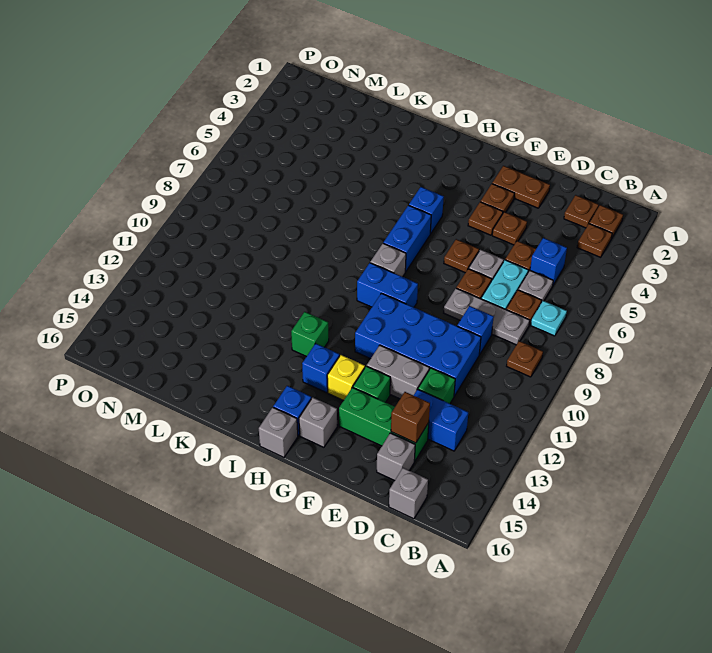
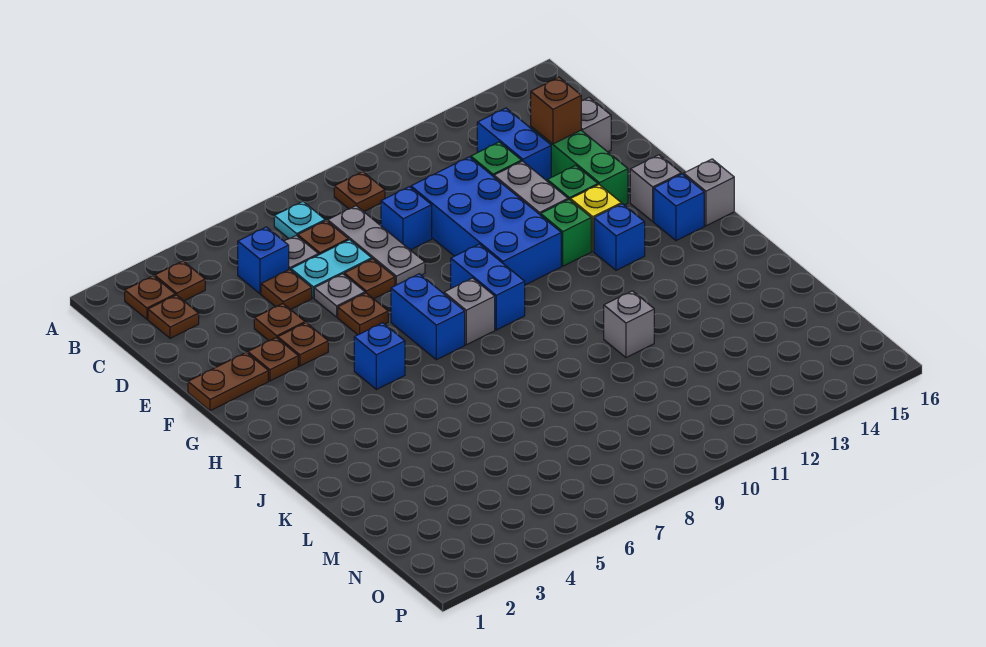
grey brick C16 level 1 -> grey brick K11 level 1
brown plate E2:F2 level 1 -> brown plate F1:F2 level 1
blue brick H6:H7 level 1 -> blue brick G7:H7 level 1
green brick I12 level 1 -> green brick G12 level 1

